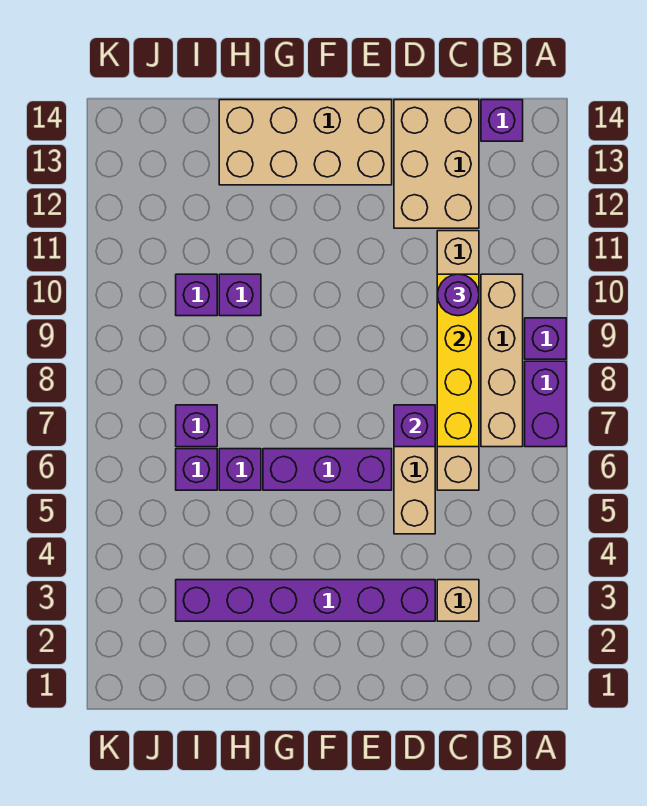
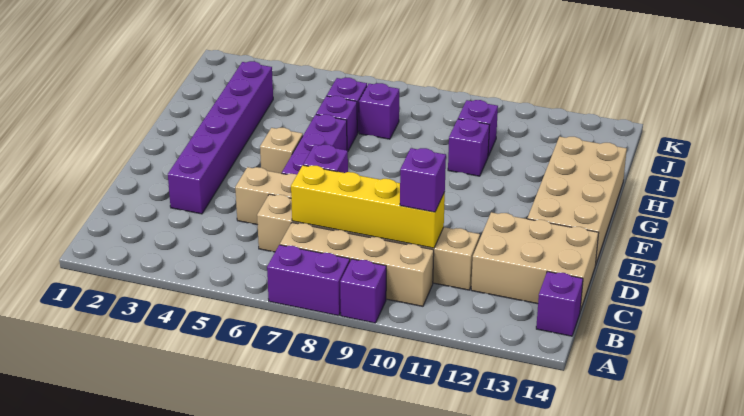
tan brick C3 level 1 -> tan brick F5 level 1
purple round brick C10 level 3 -> purple brick C10 level 3

